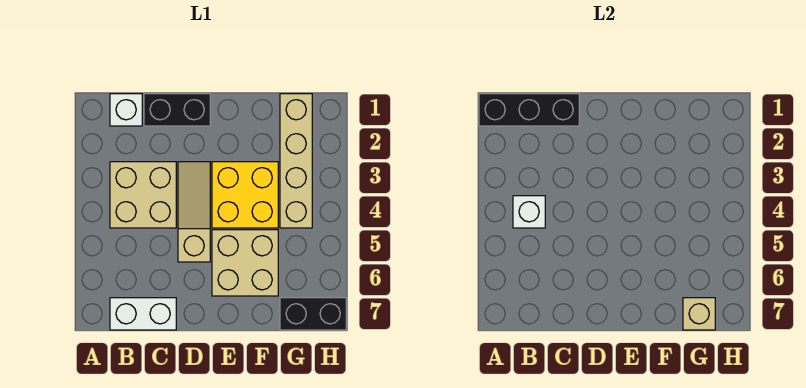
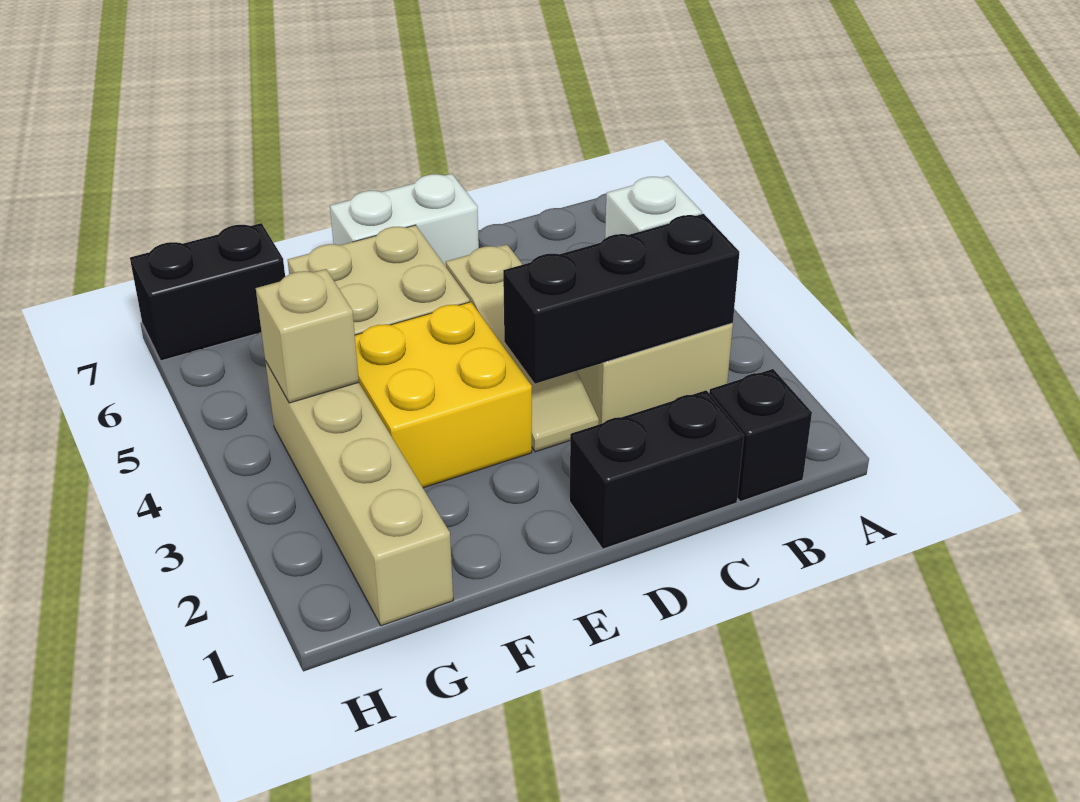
black brick A1:C1 level 2 -> black brick B3:D3 level 2
white brick B1 level 1 -> black brick B1 level 1
white brick B7:C7 level 1 -> white brick D7:E7 level 1
tan brick G7 level 2 -> tan brick G4 level 2

